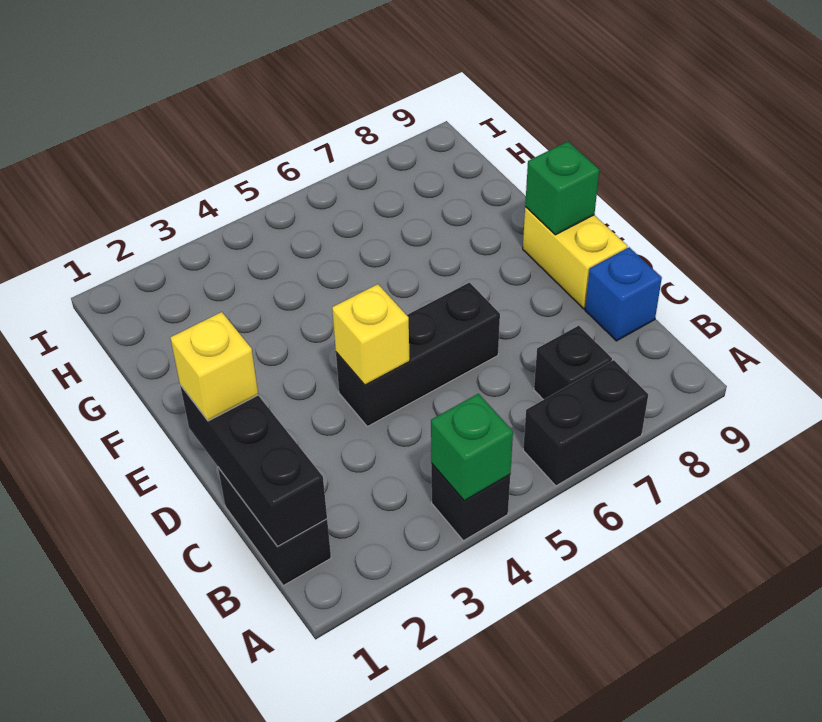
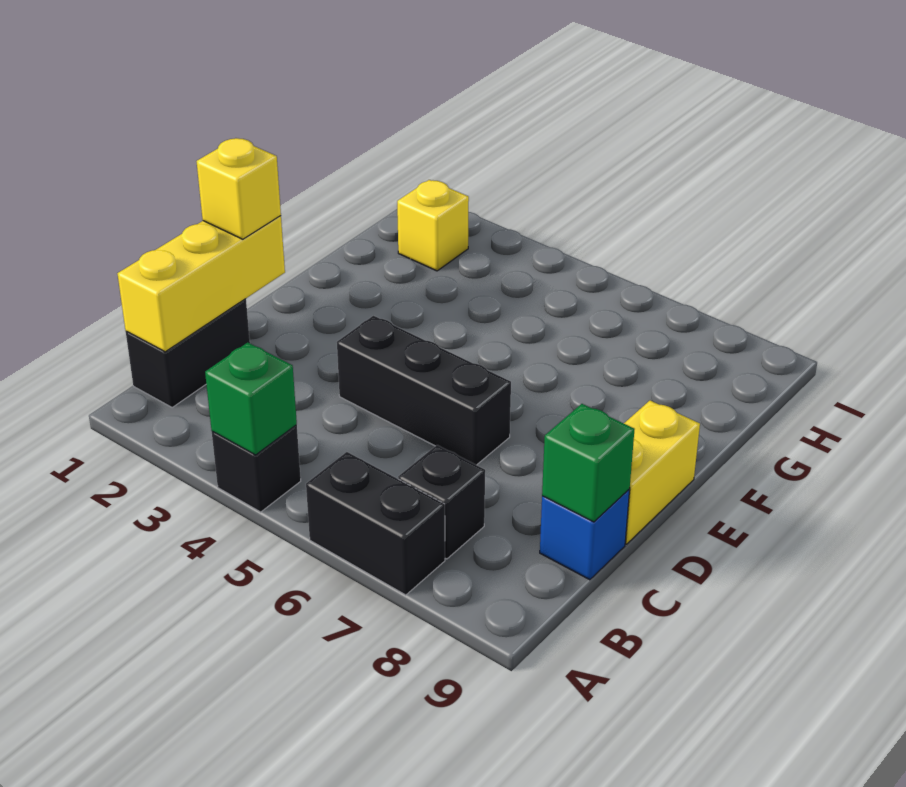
black brick B1:D1 level 2 -> yellow brick B1:D1 level 2
yellow brick D4 level 2 -> yellow brick H2 level 1
green brick E9 level 2 -> green brick C9 level 2

